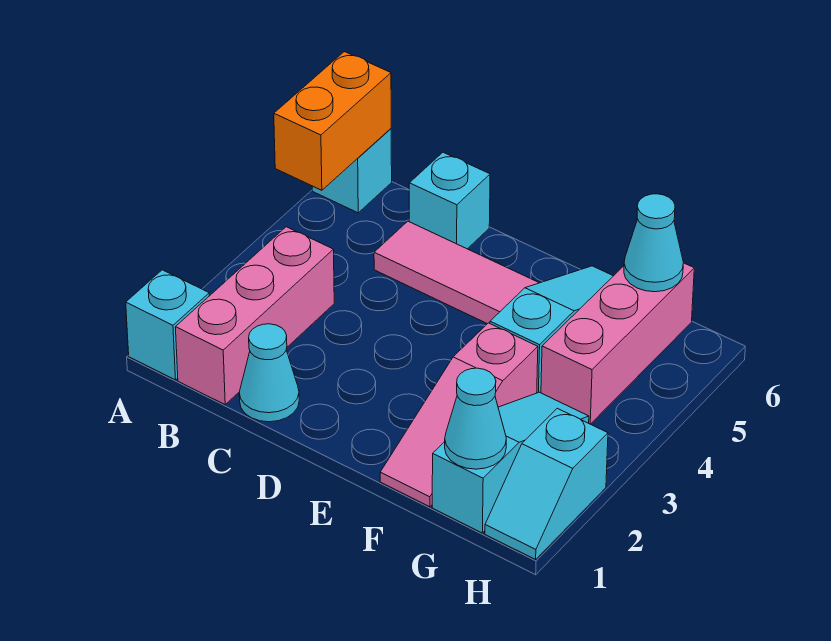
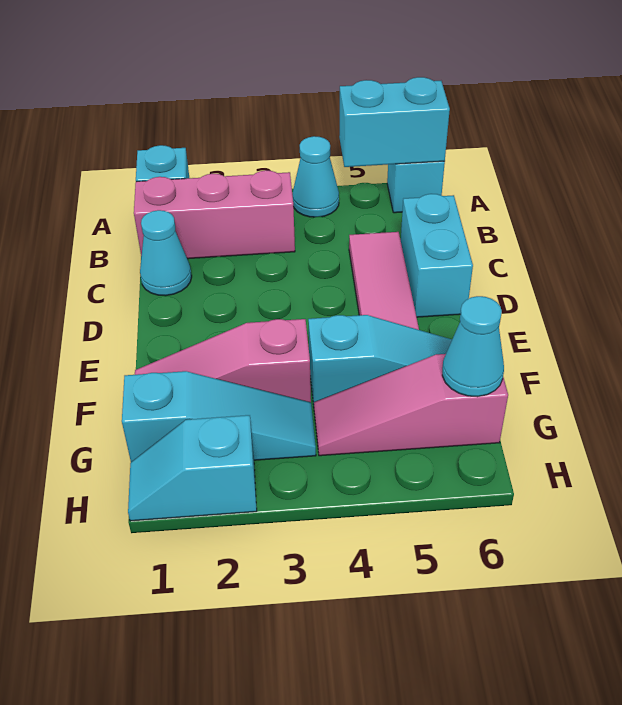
orange brick A5:A6 level 2 -> cyan brick A5:A6 level 2
cyan brick C6 level 1 -> cyan brick C6:D6 level 1
cyan cone G1 level 2 -> cyan cone A4 level 1
pink brick G4:G6 level 1 -> pink slope G4:G6 level 1 top 6

